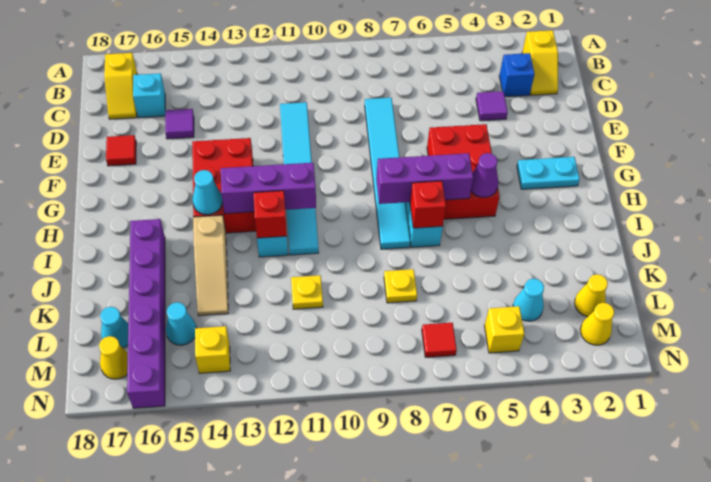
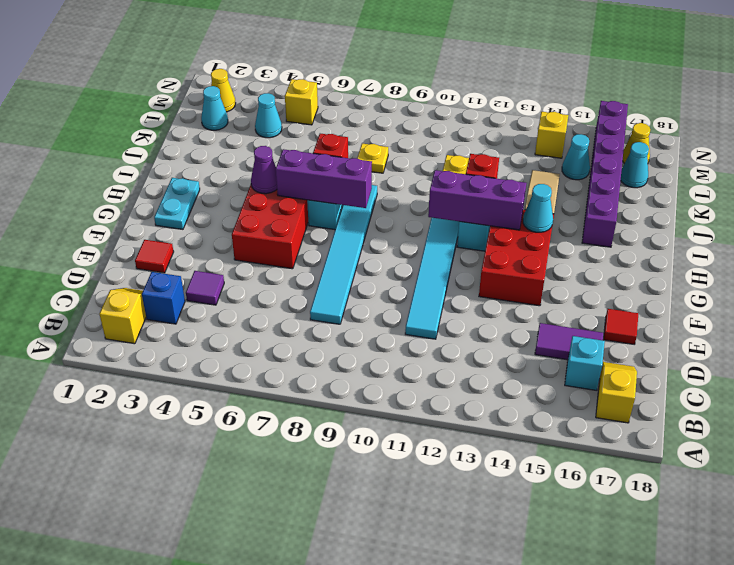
purple tile D15 level 1 -> purple tile D15:D16 level 1
cyan plate G2:G3 level 1 -> cyan plate G2:H2 level 1
yellow cone L2 level 1 -> cyan cone L2 level 1
red tile M7 level 1 -> red tile E2 level 1

